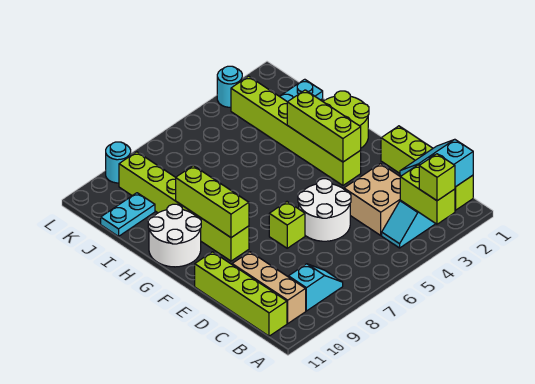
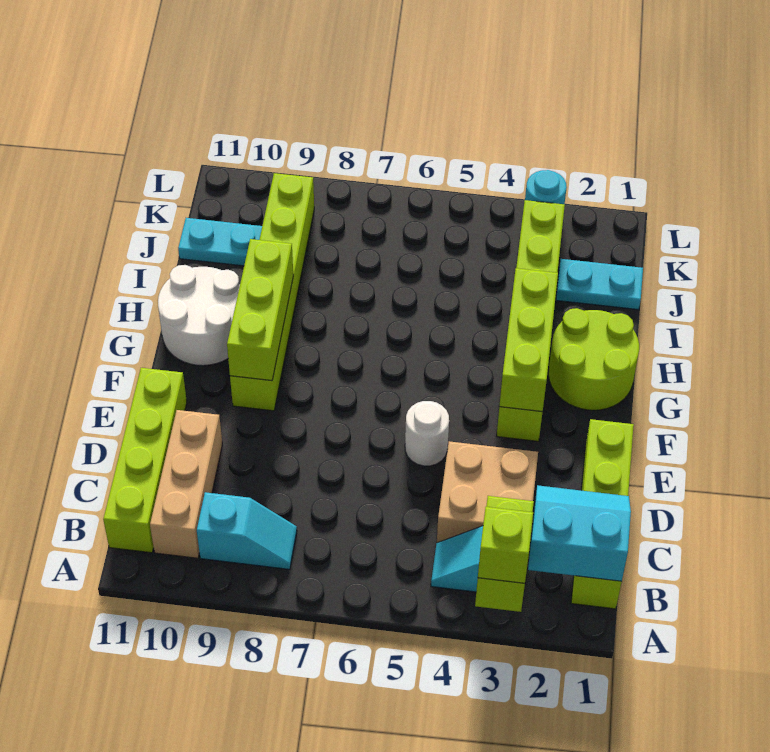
white round brick D5:E6 level 1 -> white round brick E5 level 1
lime brick E7 level 1 -> none
cyan round brick L9 level 1 -> none

